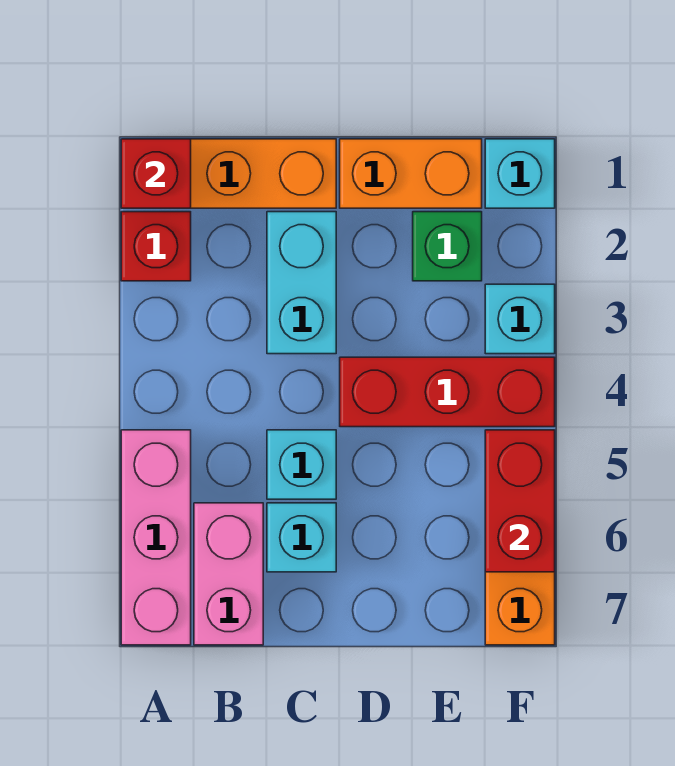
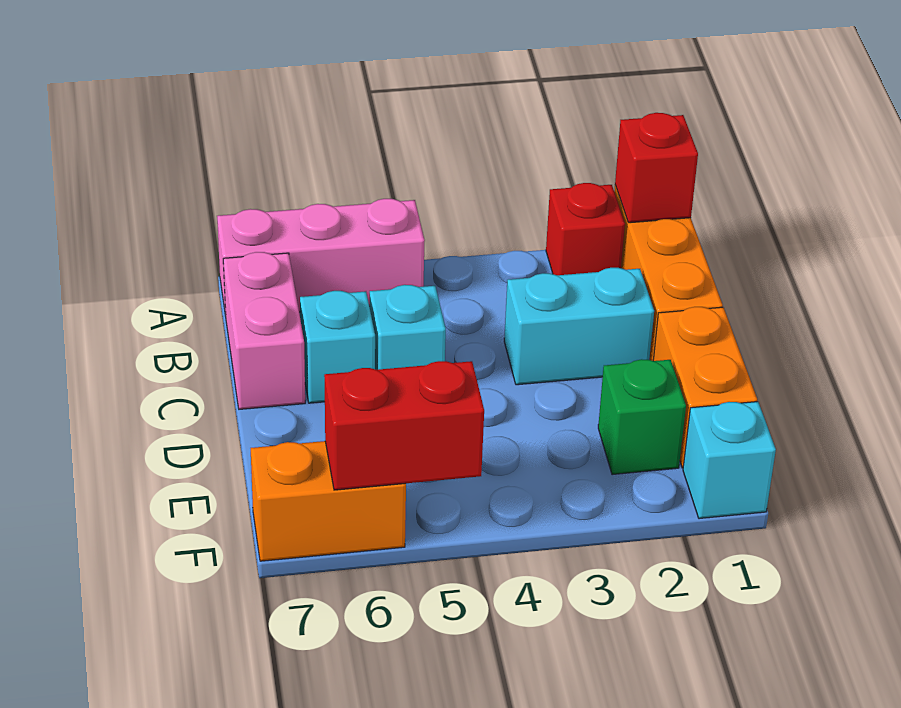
pink brick B6:B7 level 1 -> pink brick B7:C7 level 1
red brick D4:F4 level 1 -> none
cyan brick F3 level 1 -> none

